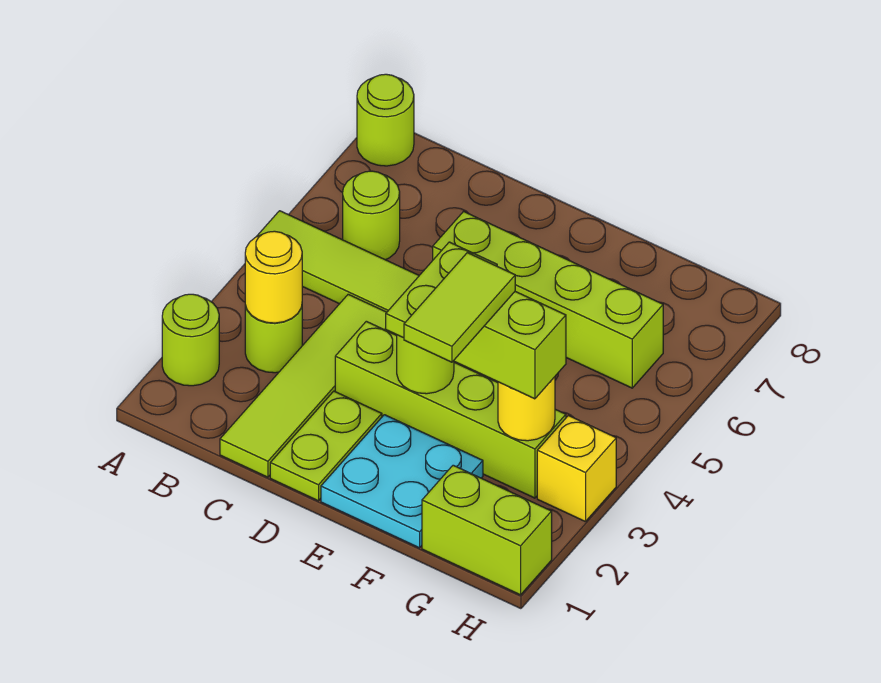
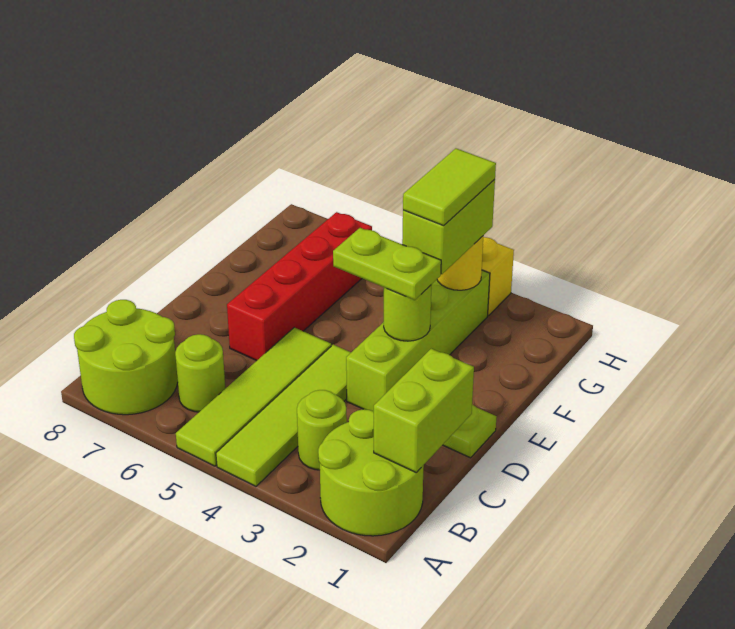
lime round brick A2 level 1 -> lime round brick A1:B2 level 1
lime round brick A8 level 1 -> lime round brick A7:B8 level 1
yellow round brick B3 level 2 -> none
lime tile C1:C4 level 1 -> lime tile A4:D4 level 1
lime brick D6:G6 level 1 -> red brick D6:G6 level 1
cyan plate E1:F2 level 1 -> none
lime tile F2:F3 level 4 -> lime tile F3:G3 level 4
lime brick G1:H1 level 1 -> lime brick B1:C1 level 2

